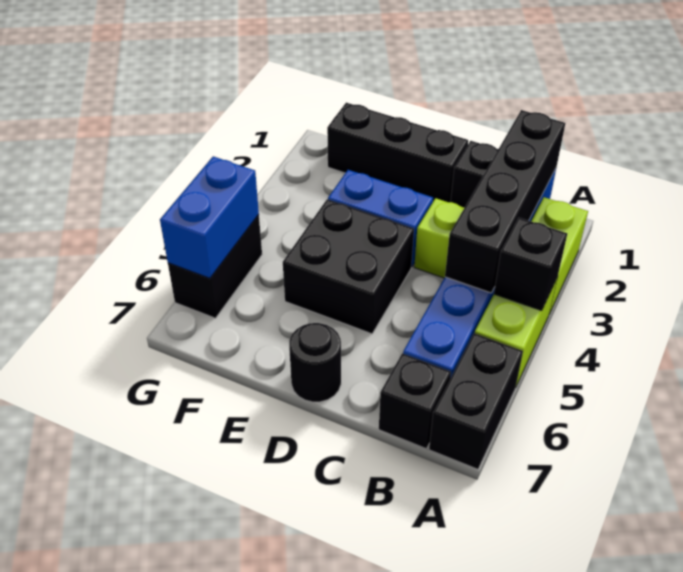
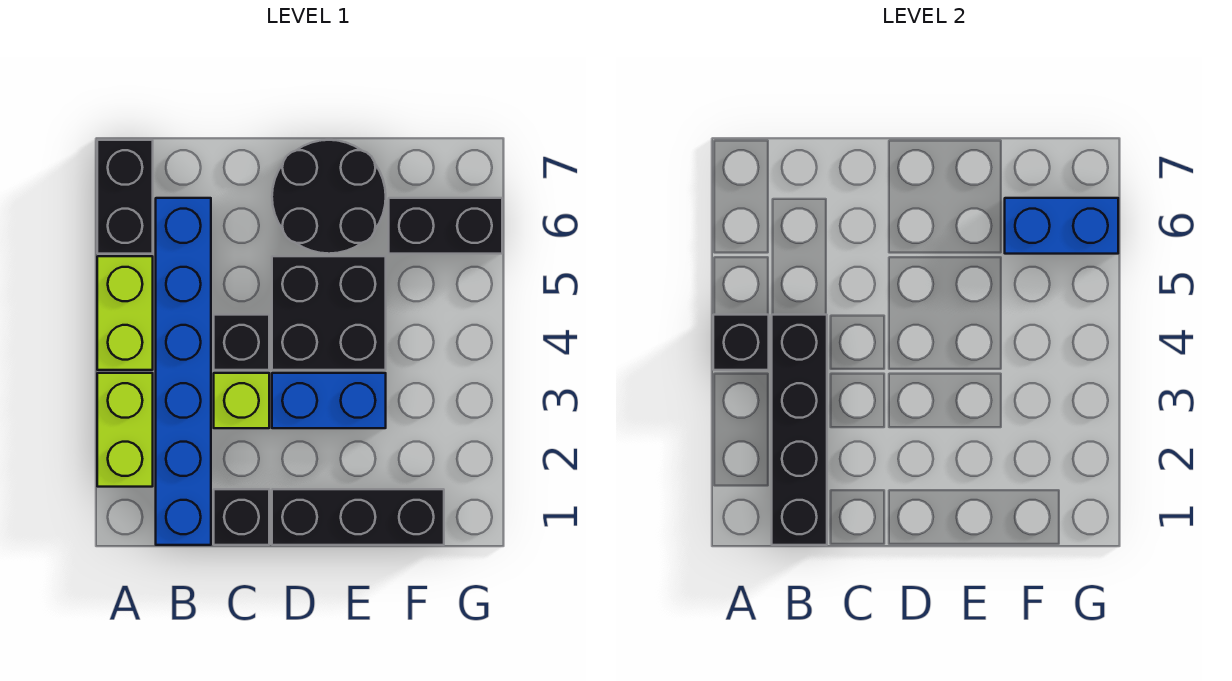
black brick B7 level 1 -> black brick C4 level 1
black round brick D7 level 1 -> black round brick D6:E7 level 1
black brick G5:G6 level 1 -> black brick F6:G6 level 1
blue brick G5:G6 level 2 -> blue brick F6:G6 level 2

